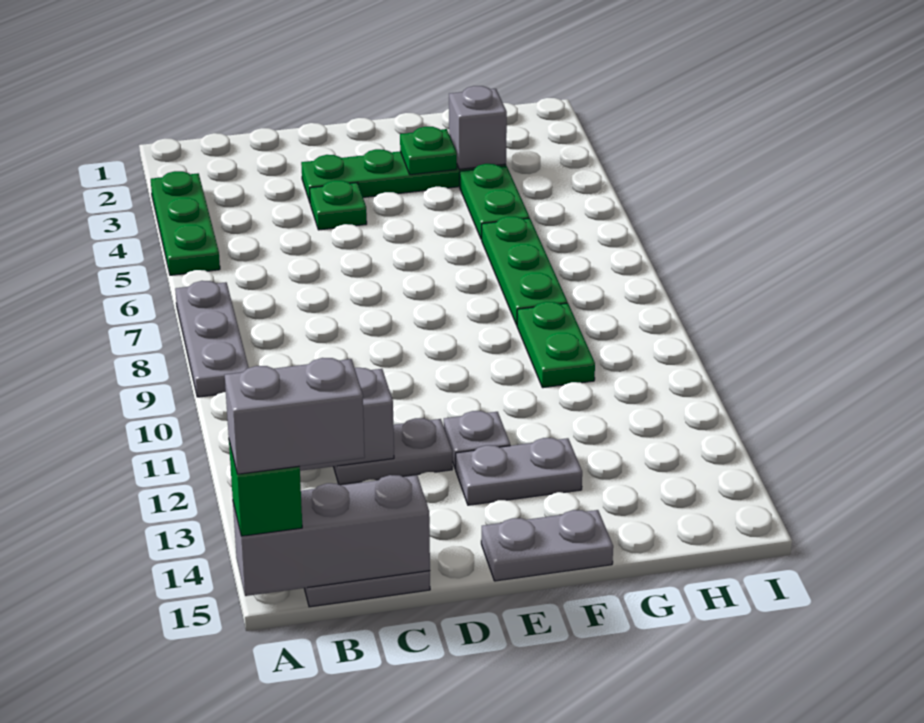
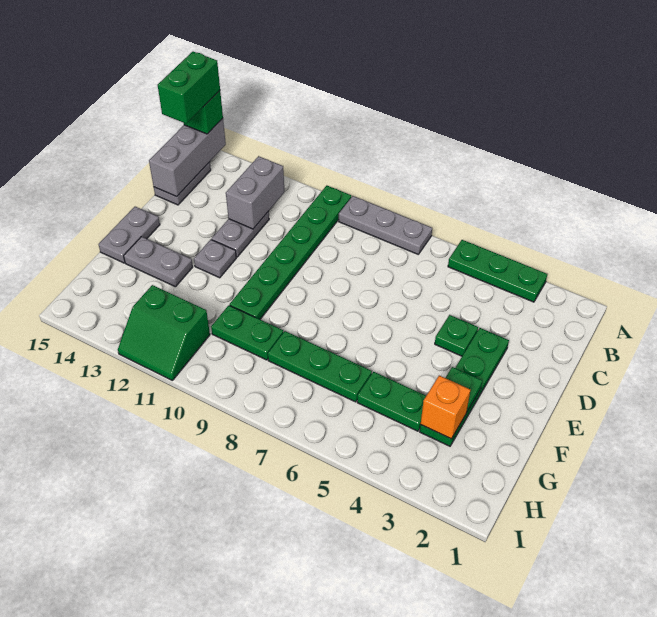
none -> green plate A10:F10 level 1
grey brick A15:B15 level 4 -> green brick A15:B15 level 4
grey plate E13:F13 level 1 -> grey plate F13:F14 level 1
grey brick G3 level 2 -> orange brick G3 level 2
none -> green slope H11:I12 level 1 top H

